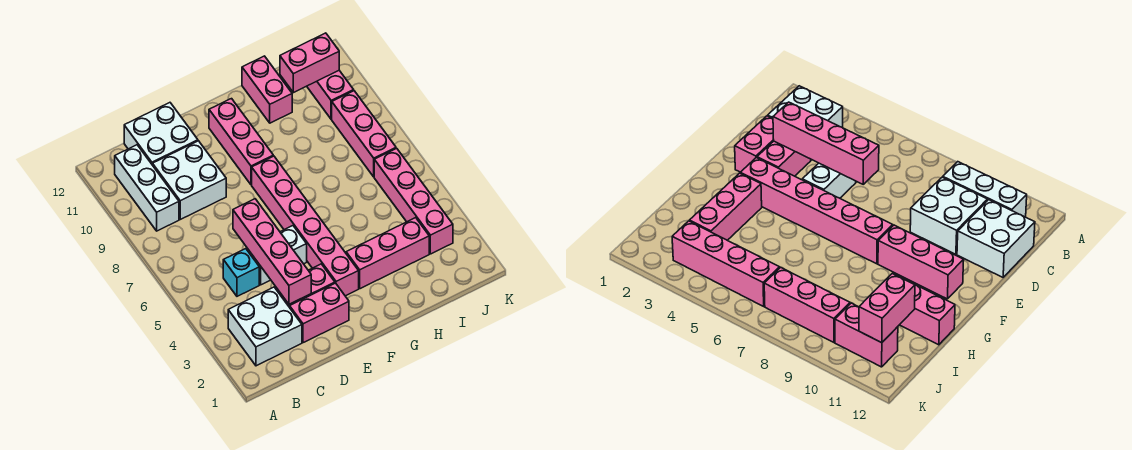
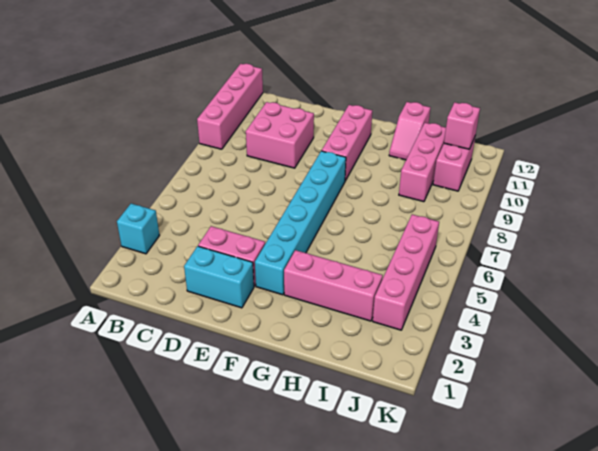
white brick B2:C3 level 1 -> none
white brick B9:B11 level 1 -> none
cyan brick C5 level 1 -> cyan brick A3 level 1
white brick C9:D10 level 1 -> pink brick C9:D10 level 1
white brick C11:D12 level 1 -> none
pink brick D2:E2 level 1 -> cyan brick D2:E2 level 1
pink brick D3:D6 level 2 -> pink brick A9:A12 level 1
white brick D5:E5 level 1 -> none
pink brick F3:F8 level 1 -> cyan brick F3:F8 level 1
pink brick H11:H12 level 1 -> pink slope H11:H12 level 1 top 12
pink brick I11:J11 level 2 -> pink brick J11 level 2
pink brick J7:J9 level 1 -> pink brick I9:I11 level 1

